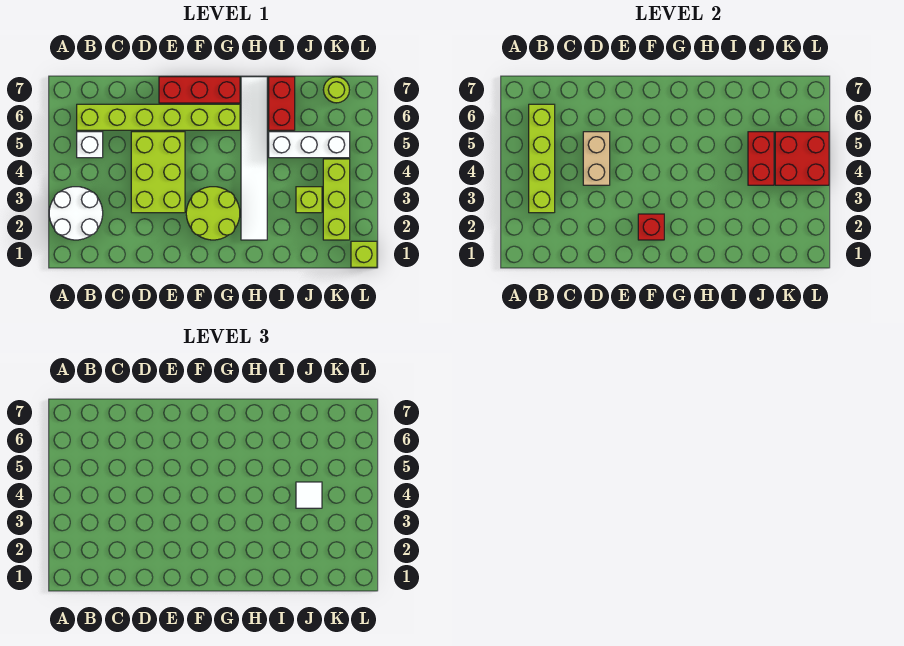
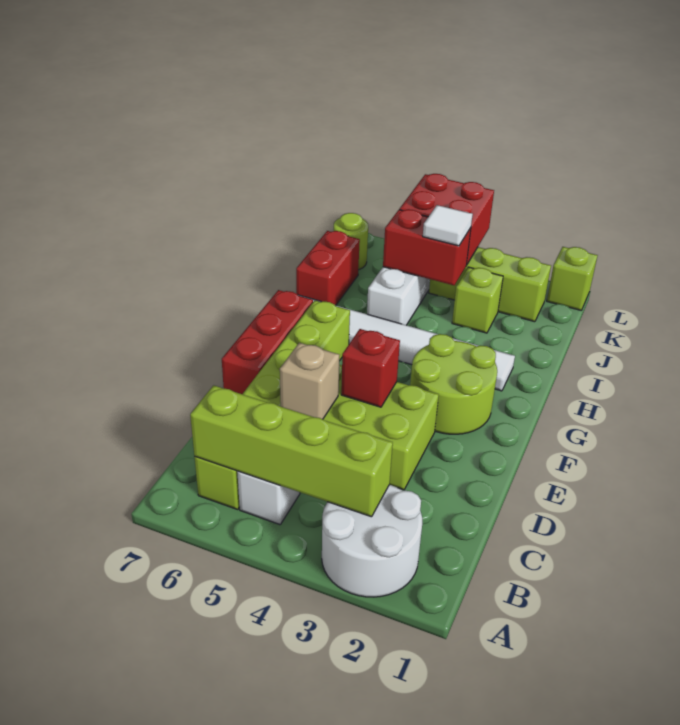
tan brick D4:D5 level 2 -> tan brick D5 level 2
red brick F2 level 2 -> red brick E4 level 2
red brick I6:I7 level 1 -> red brick I7:J7 level 1

